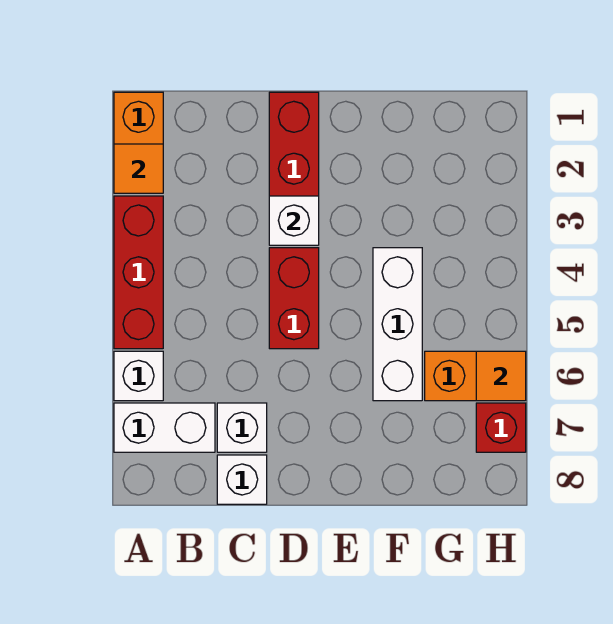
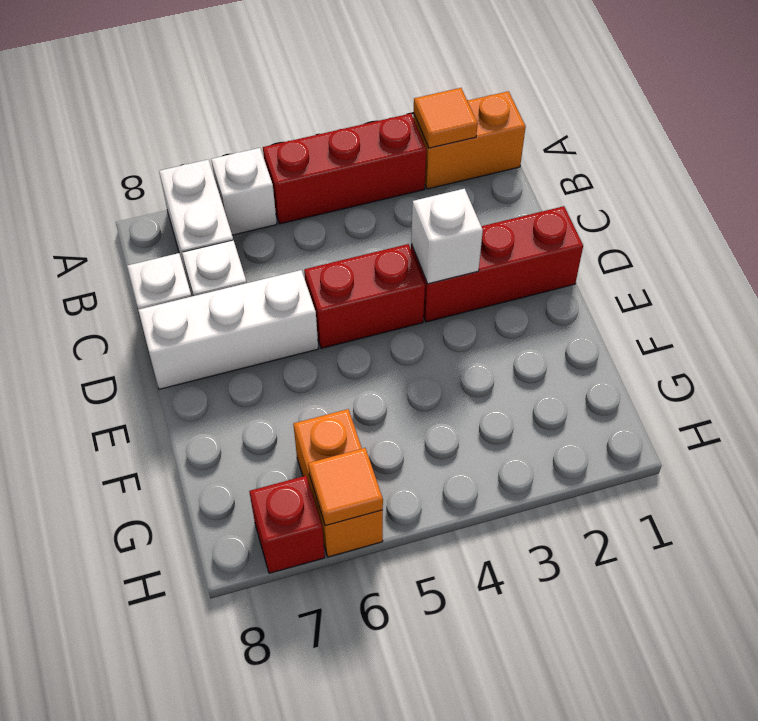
white brick F4:F6 level 1 -> white brick D6:D8 level 1

